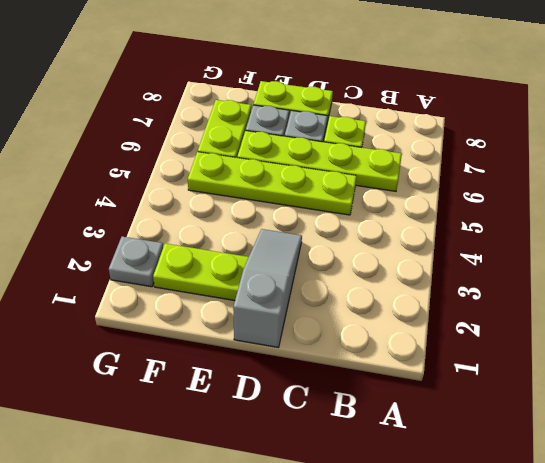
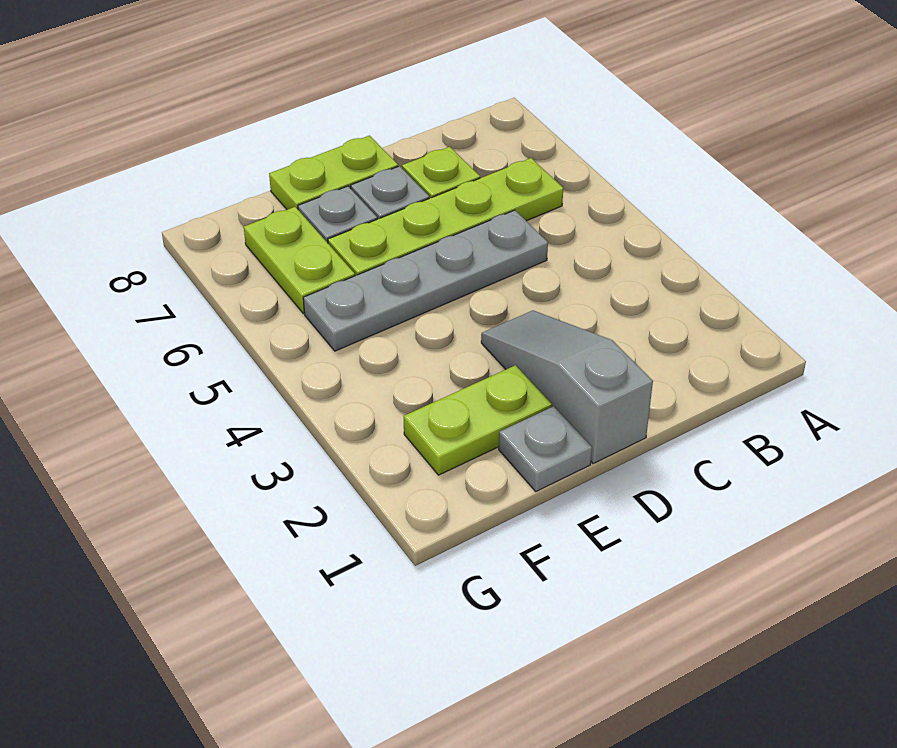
lime plate C5:F5 level 1 -> grey plate C5:F5 level 1
grey plate G2 level 1 -> grey plate E1 level 1

